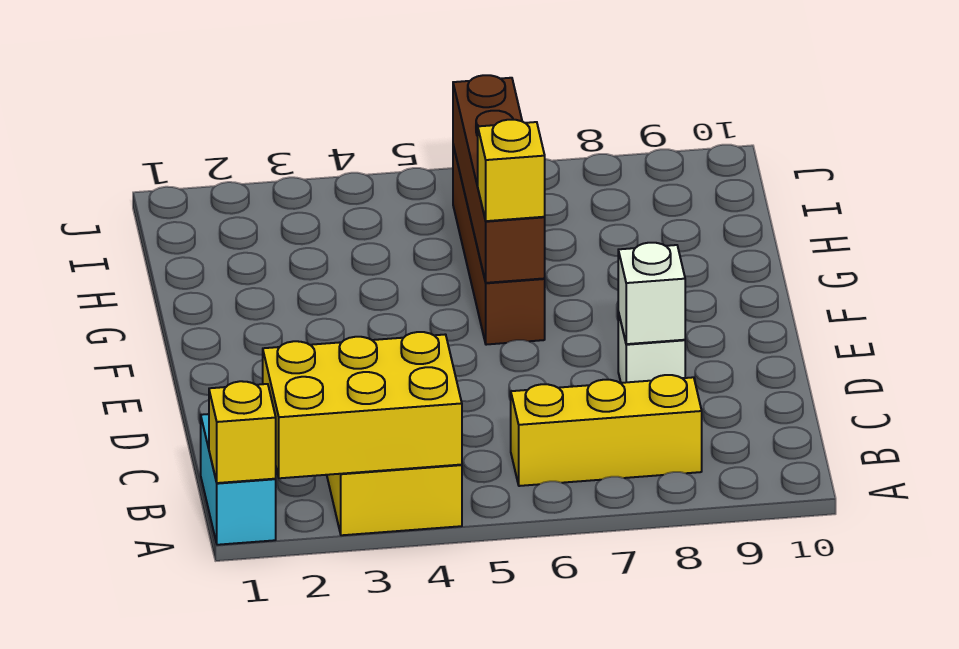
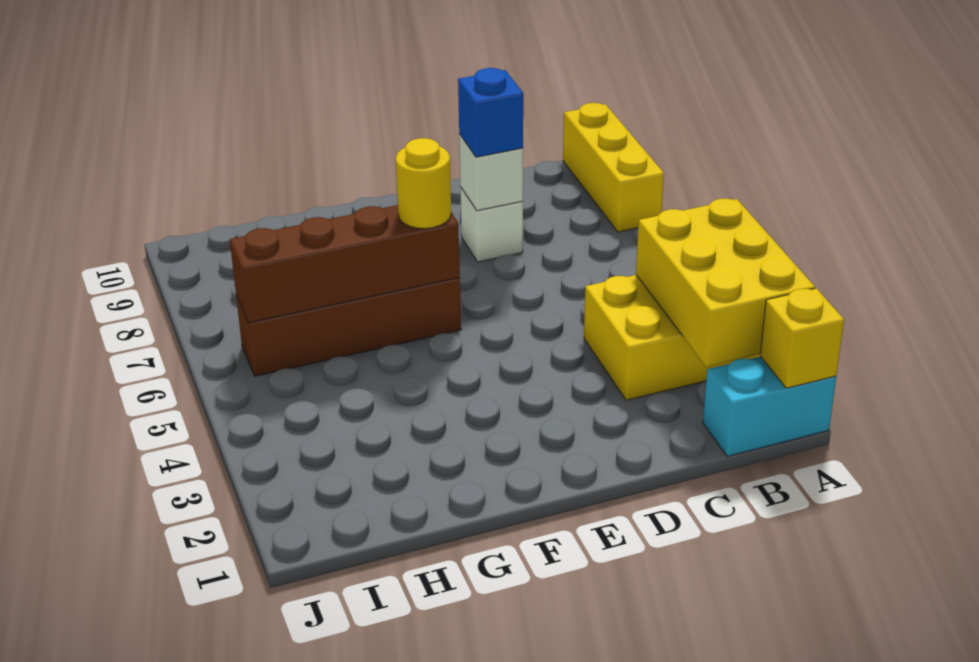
yellow brick B6:B8 level 1 -> yellow brick A8:A10 level 1
none -> blue brick D8 level 3
yellow brick F6 level 3 -> yellow round brick F6 level 3

